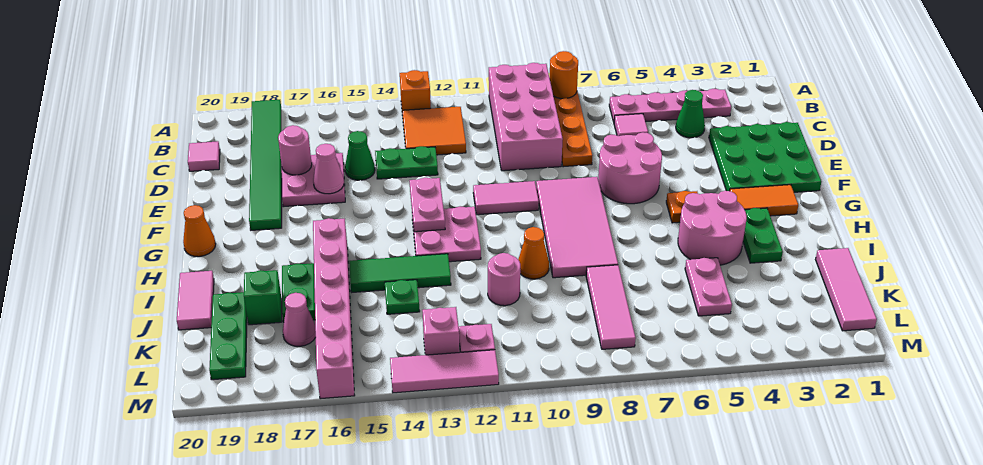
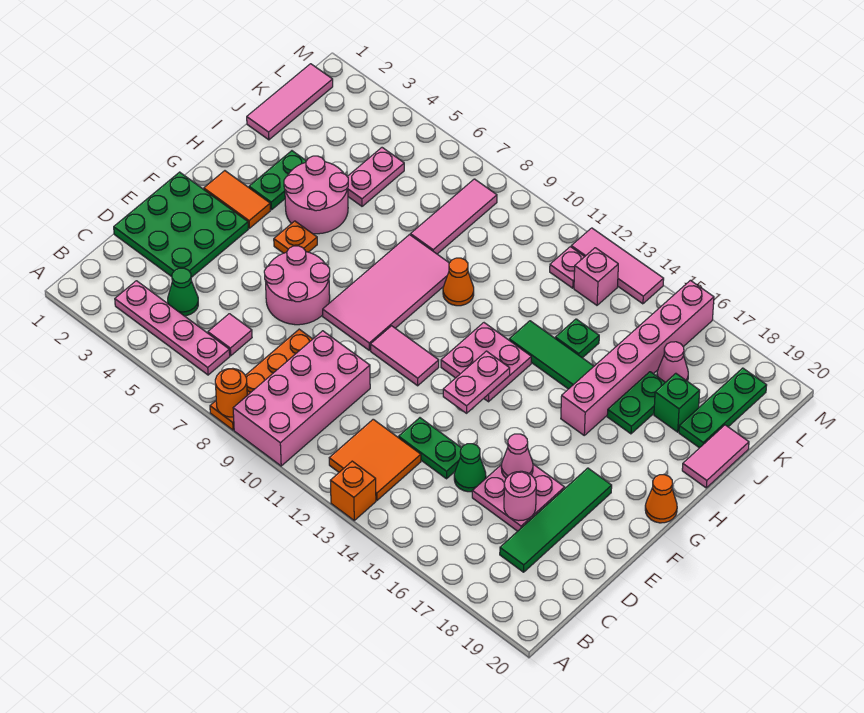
green tile A18:F18 level 1 -> green tile C18:F18 level 1
pink tile C20 level 1 -> none
pink round brick J11 level 1 -> none

